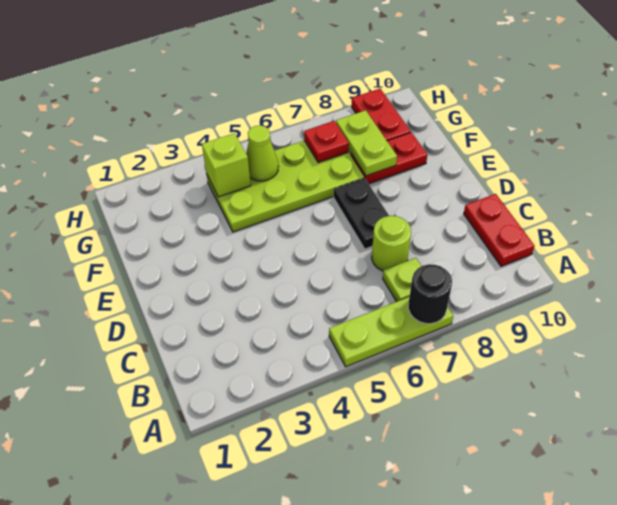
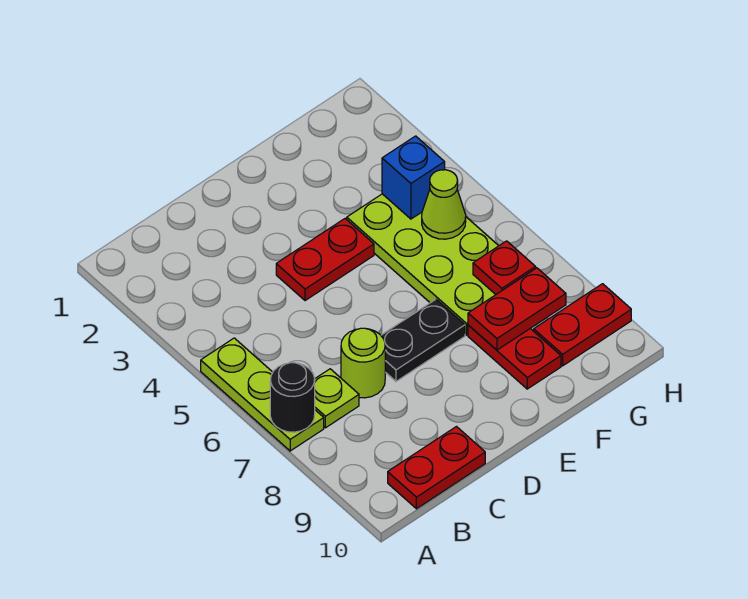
none -> red plate D4:E4 level 1
lime plate F8:G8 level 2 -> red plate F8:G8 level 2
lime brick G4 level 2 -> blue brick G4 level 2

